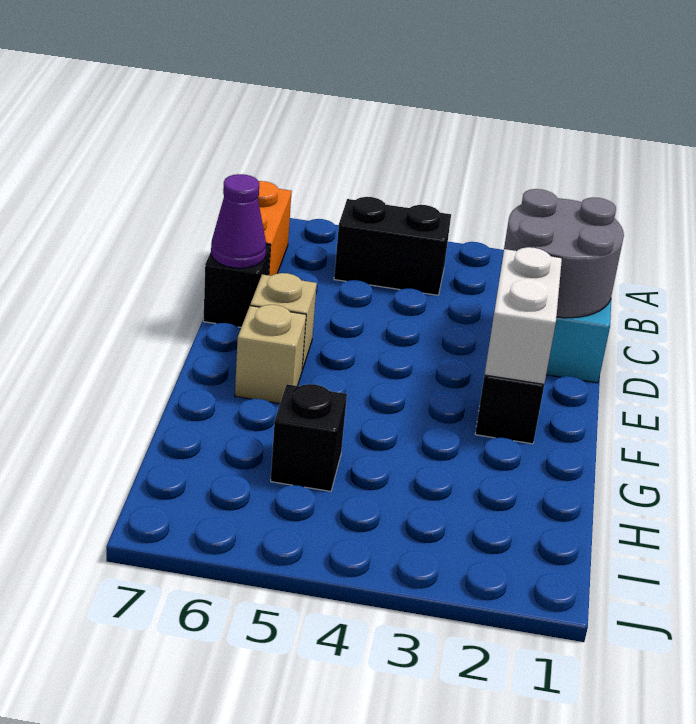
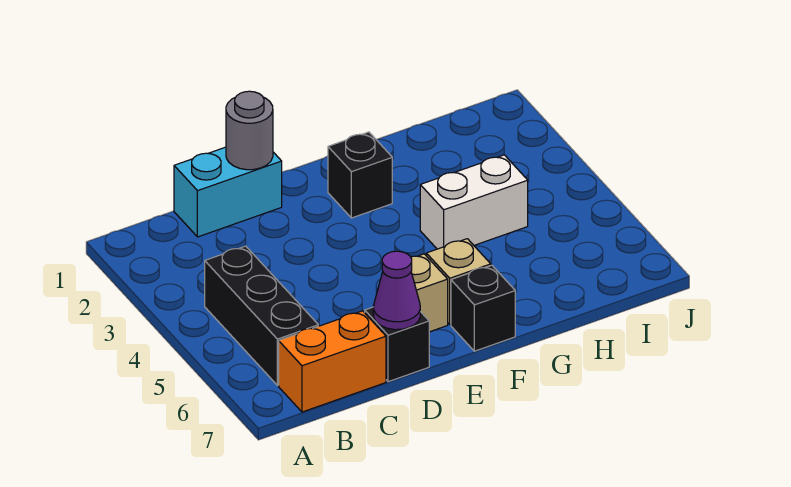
black brick B4:B5 level 1 -> black brick B4:B6 level 1
grey round brick C1:D2 level 2 -> grey round brick D1 level 2
white brick E2:F2 level 2 -> white brick G4:H4 level 1
black brick H5 level 1 -> black brick F7 level 1

